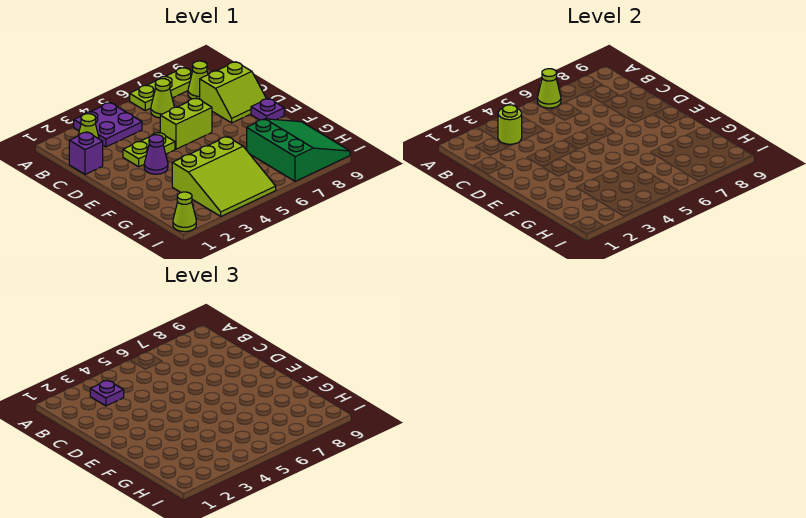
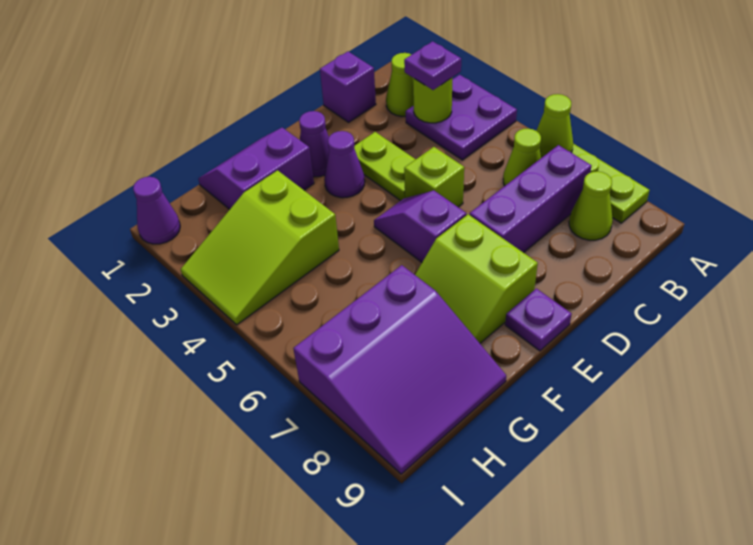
none -> purple brick B7:D7 level 1
lime slope C8:D9 level 1 top C -> lime slope E7:F8 level 1 top E
lime brick D5:D6 level 1 -> lime brick D5 level 1
none -> purple cone E2 level 1
none -> purple slope E5:E6 level 1 top 6
none -> purple slope F1:G2 level 1 top 2
lime slope G3:I5 level 1 top G -> lime slope G3:I4 level 1 top G
green slope G7:I9 level 1 top 7 -> purple slope G7:I9 level 1 top 7
lime cone I1 level 1 -> purple cone I1 level 1

